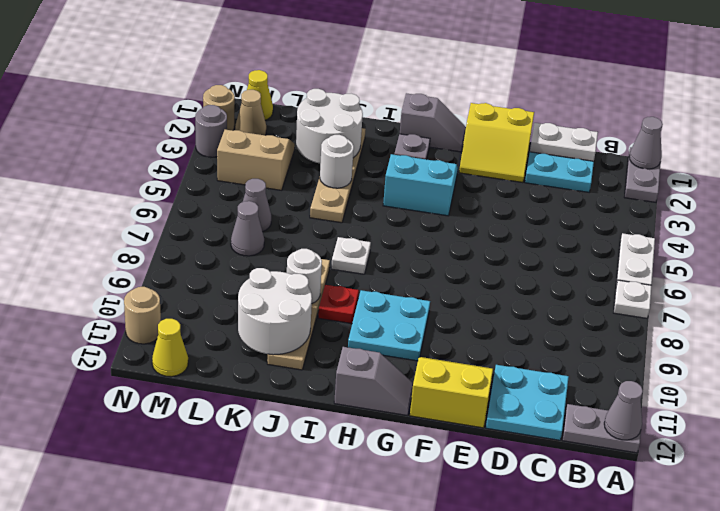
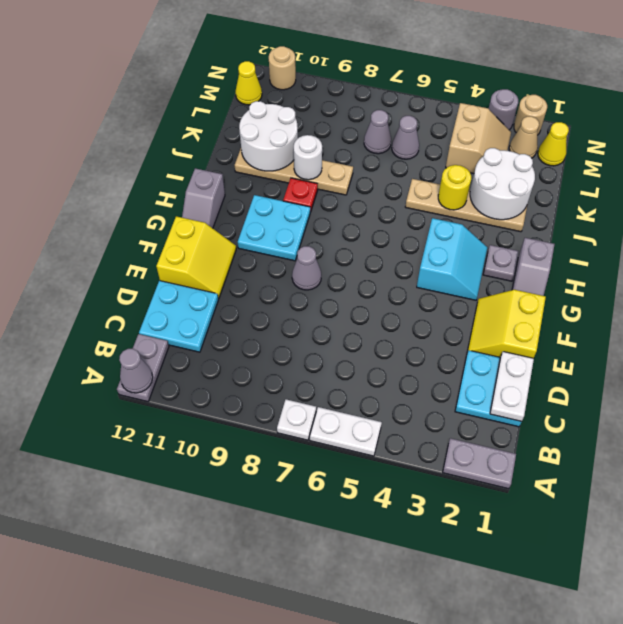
grey cone A1 level 2 -> grey cone F8 level 1
white plate I7 level 1 -> none
white round brick J4 level 2 -> yellow round brick J4 level 2

